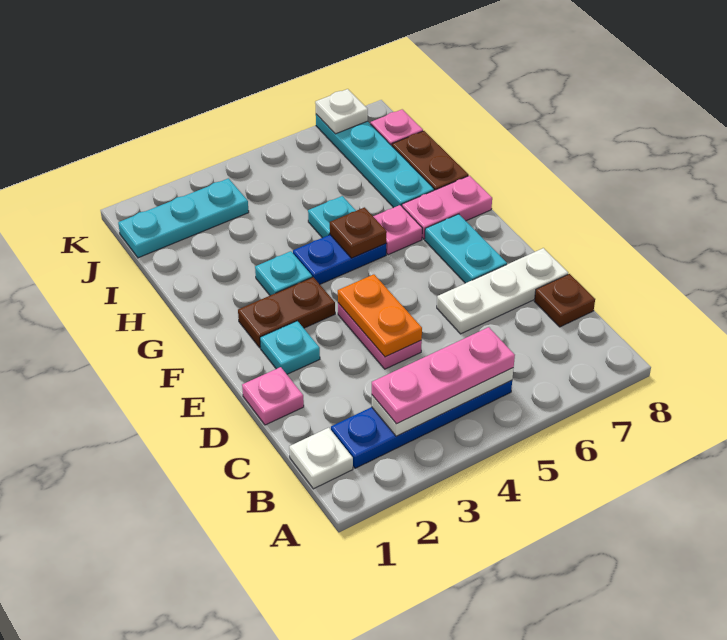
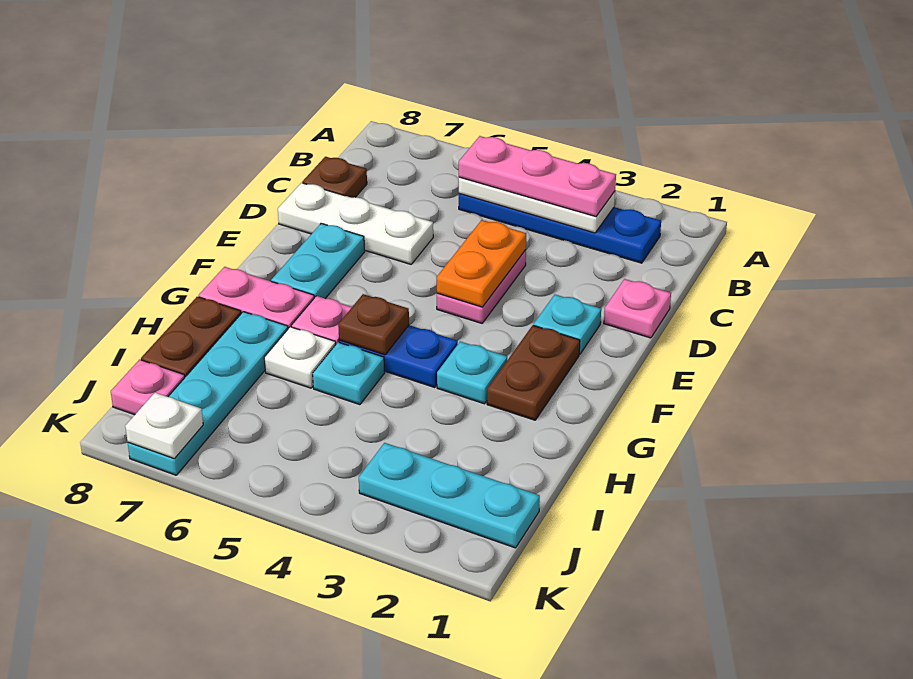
white plate B1 level 1 -> white plate H6 level 1
brown plate F2:F3 level 1 -> brown plate F2:G2 level 1

